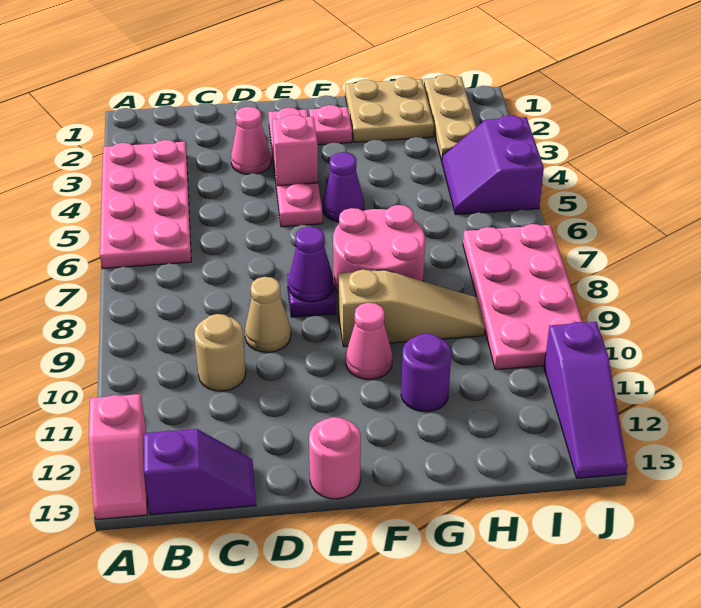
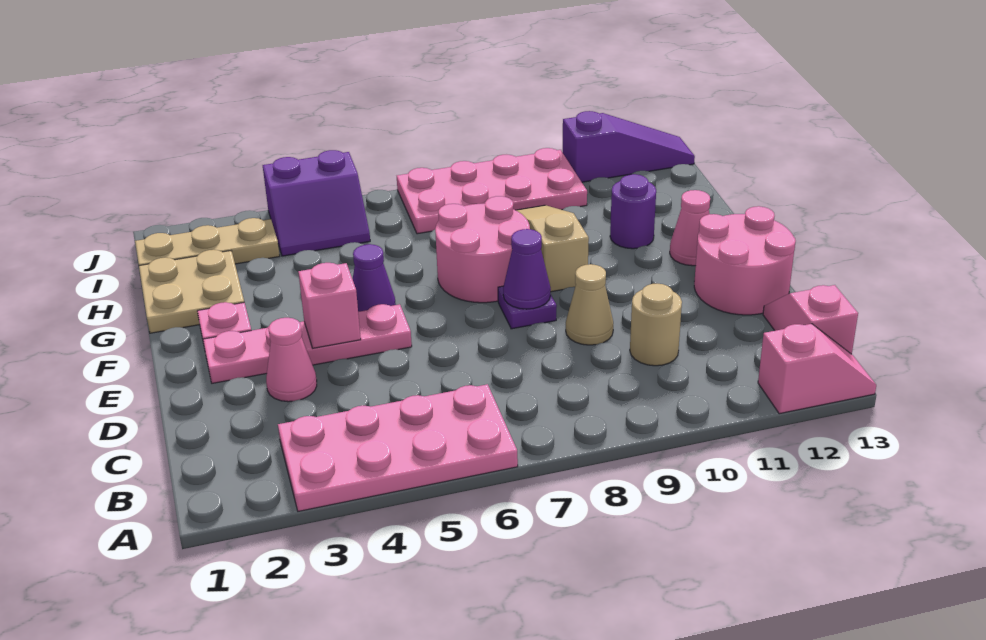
purple slope B13:C13 level 1 top B -> pink slope B13:C13 level 1 top B
pink round brick E13 level 1 -> pink round brick D12:E13 level 1
pink cone F10 level 1 -> pink cone F12 level 1

